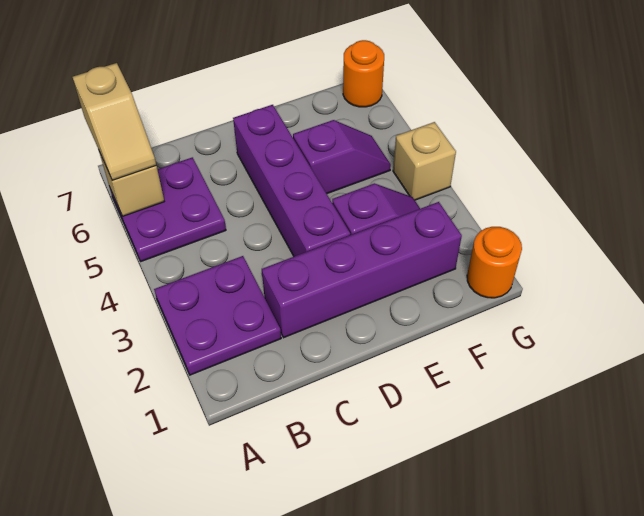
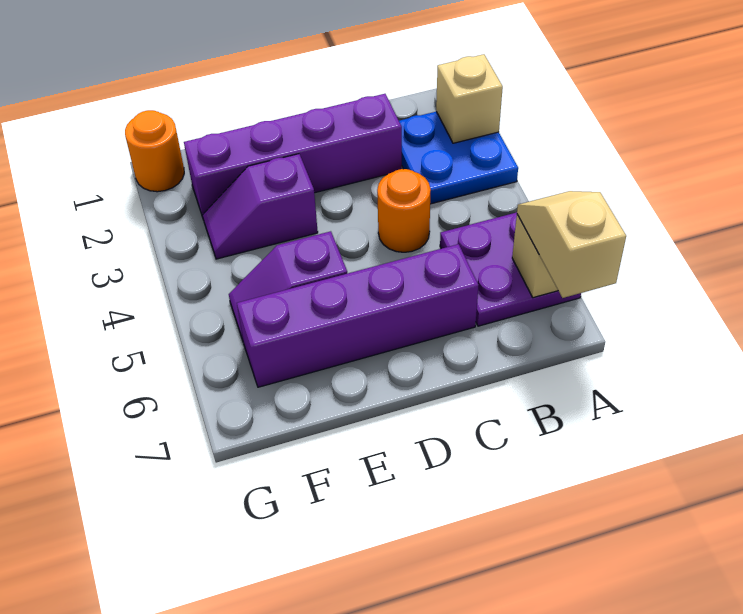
purple plate A2:B3 level 1 -> blue plate A2:B3 level 1
purple brick D3:D6 level 1 -> purple brick C6:F6 level 1
tan brick G4 level 1 -> tan brick A2 level 2
orange round brick G7 level 1 -> orange round brick C4 level 1

